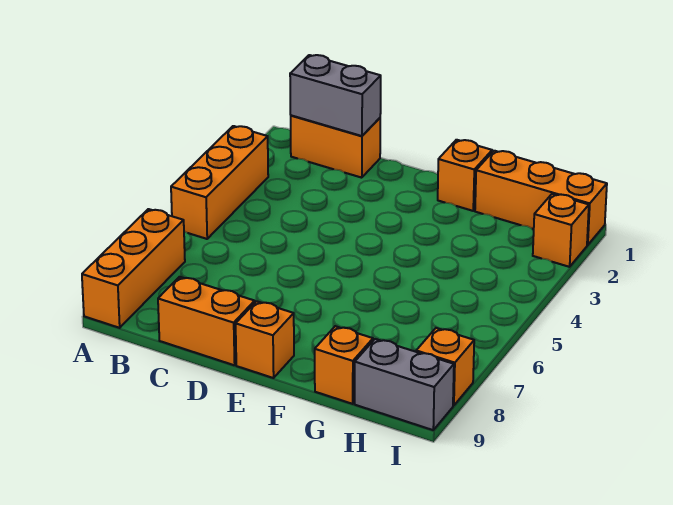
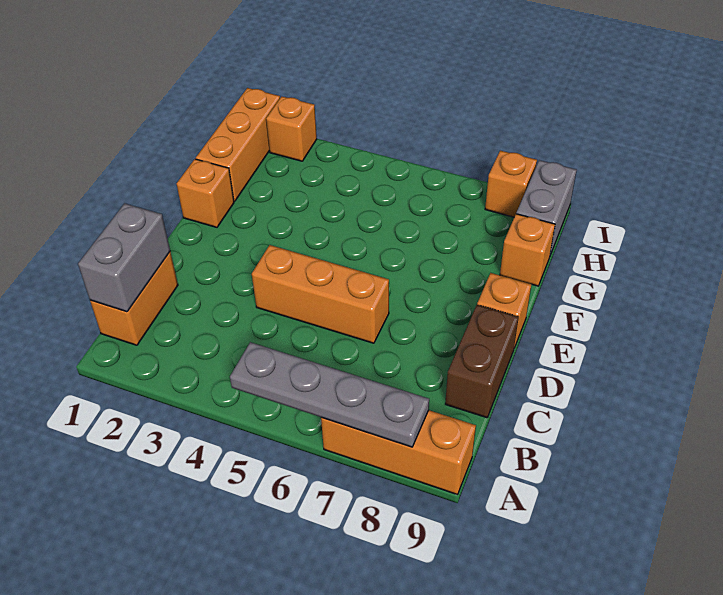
orange brick A3:A5 level 1 -> orange brick D4:D6 level 1
none -> grey plate A5:A8 level 2
orange brick C9:D9 level 1 -> brown brick C9:D9 level 1

